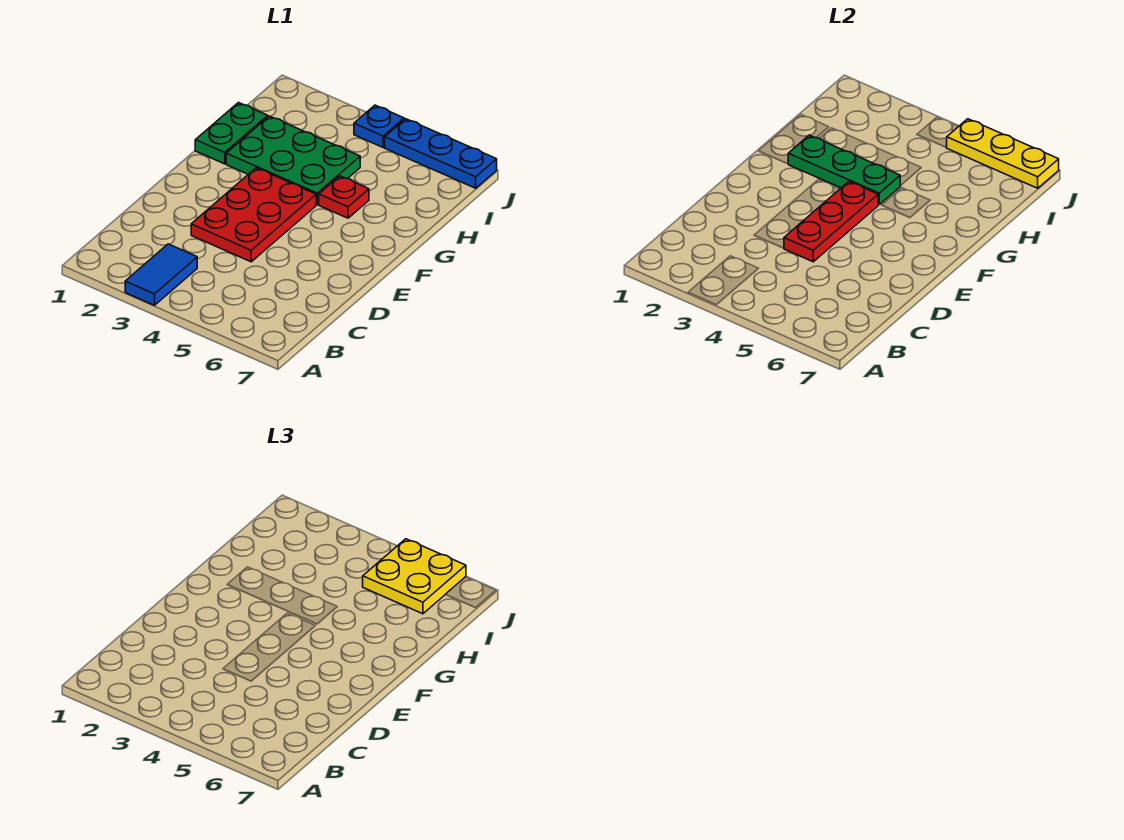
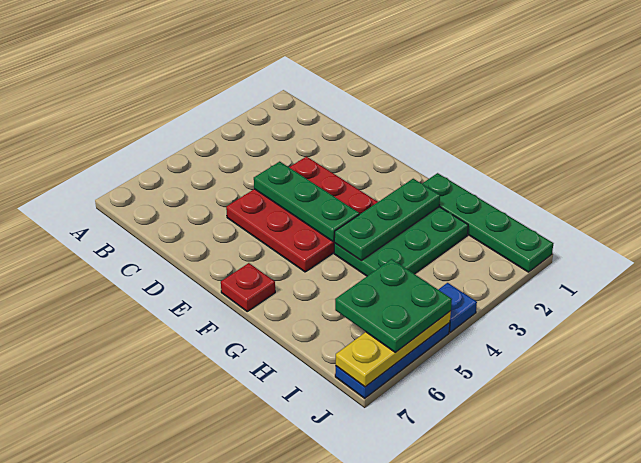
blue tile A3:B3 level 1 -> none
red plate D3:F4 level 1 -> red plate D3:F5 level 1
red plate D4:F4 level 2 -> green plate D4:F4 level 2
green plate G1:H1 level 1 -> green plate G1:J1 level 1
red plate G5 level 1 -> red plate F7 level 1
yellow plate I5:J6 level 3 -> green plate I5:J6 level 3

